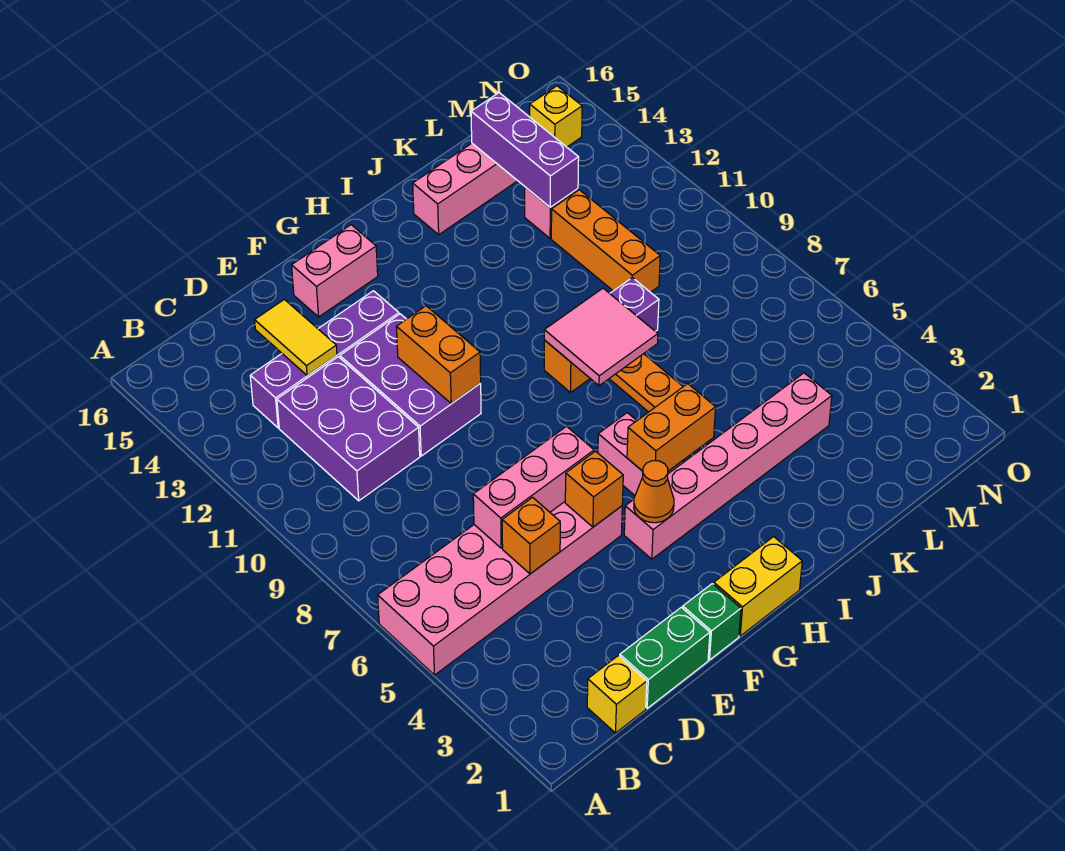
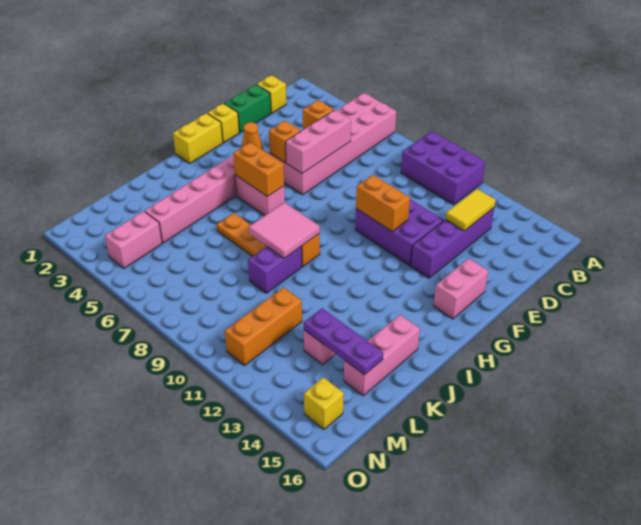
purple brick C10:D12 level 1 -> purple brick A9:B11 level 1
yellow tile D13:D14 level 2 -> yellow tile C13:D13 level 2
green brick F1 level 1 -> yellow brick F1 level 1
orange brick H5:I5 level 2 -> orange brick H5:H6 level 2
orange brick L10:L12 level 1 -> orange brick L11:N11 level 1
purple brick L13:L15 level 2 -> purple plate L13:L15 level 2
none -> pink brick M4:N4 level 1

